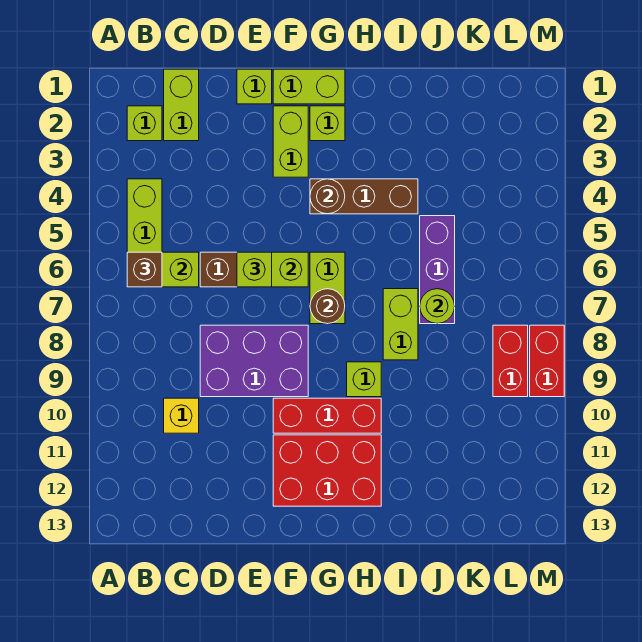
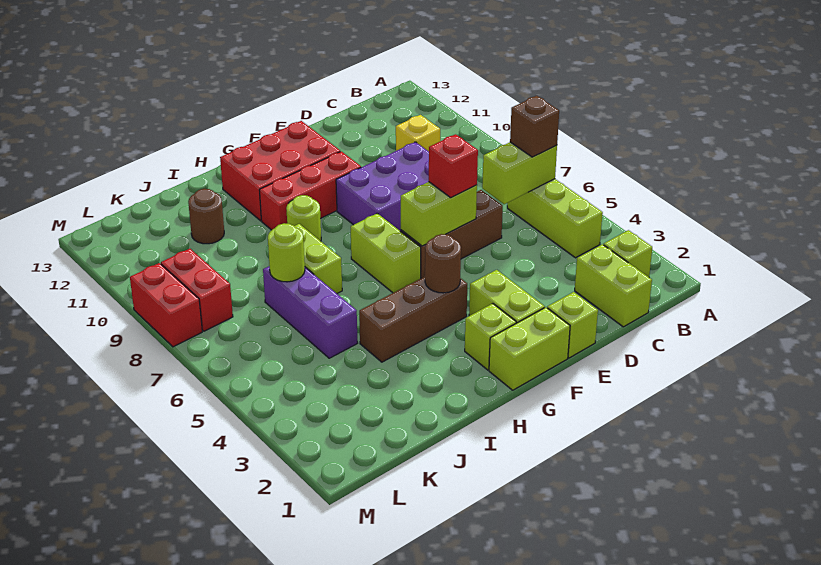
lime brick E6 level 3 -> red brick E6 level 3
brown round brick G7 level 2 -> brown round brick J11 level 1
lime brick H9 level 1 -> lime round brick H9 level 1

